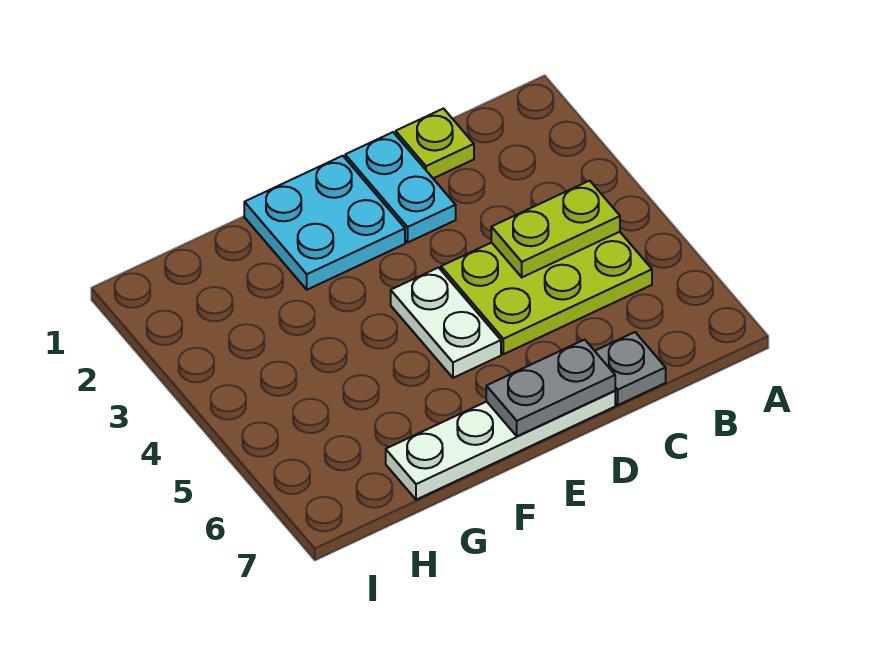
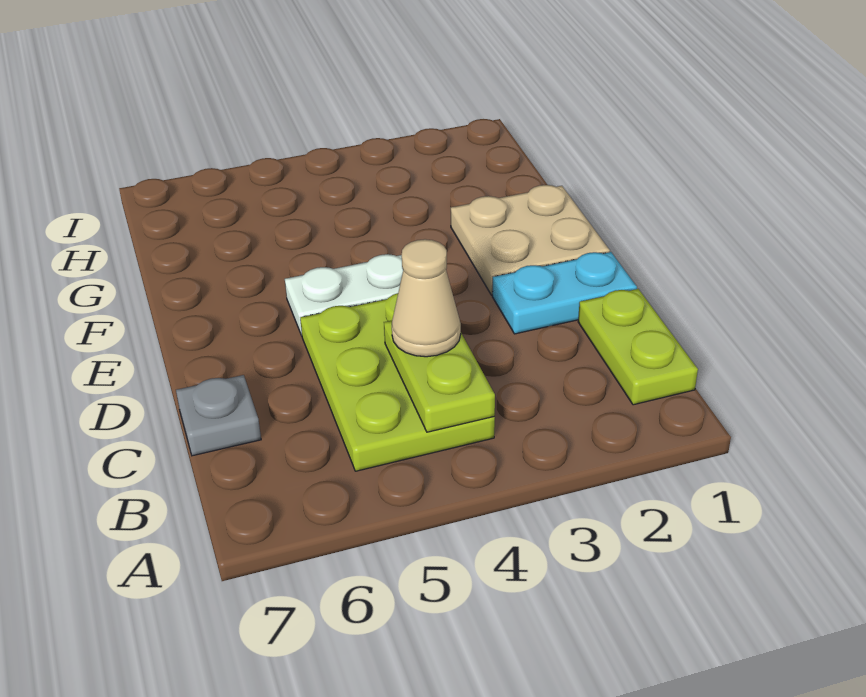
lime plate C1 level 1 -> lime plate B1:C1 level 1
none -> tan cone C4 level 3
white plate D7:G7 level 1 -> none
grey plate D7:E7 level 2 -> none
cyan plate E1:F2 level 1 -> tan plate E1:F2 level 1

